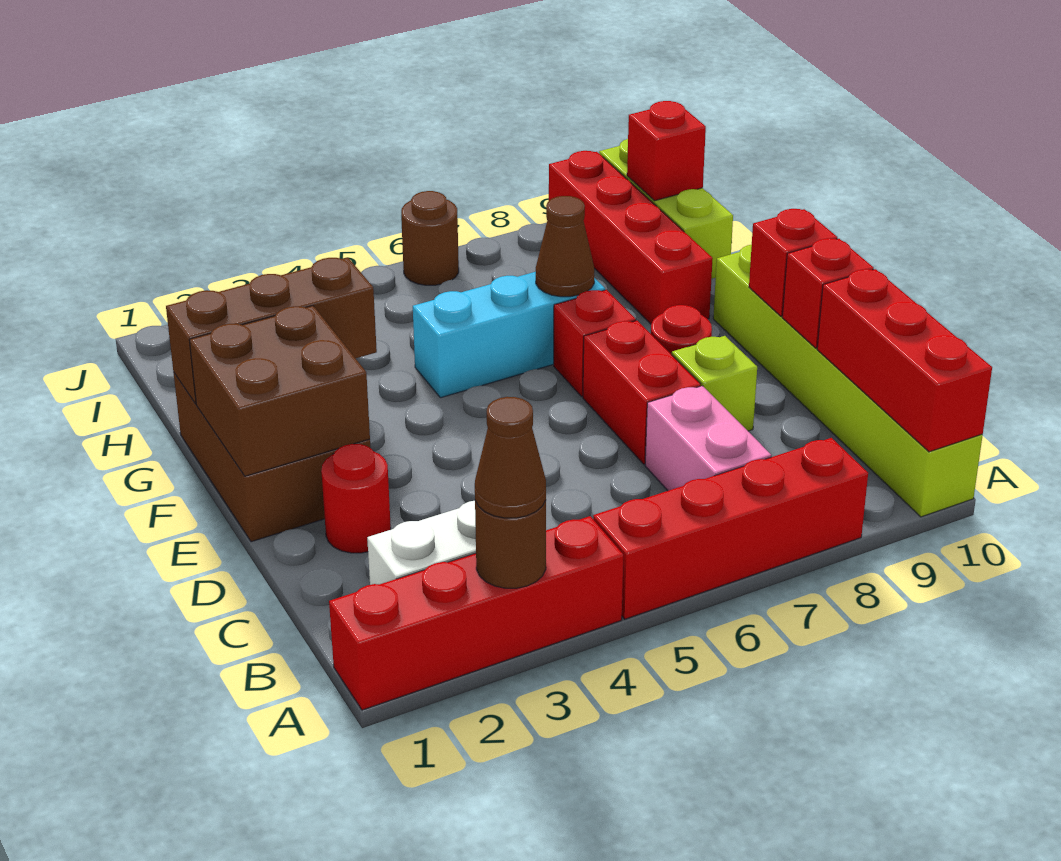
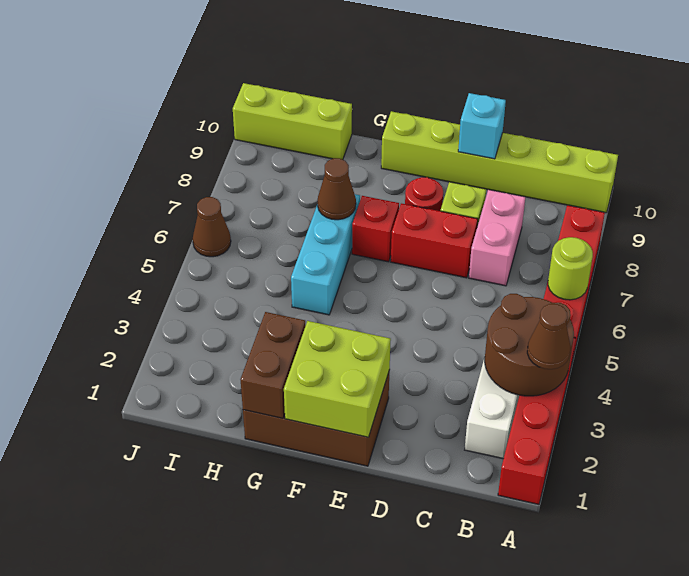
brown round brick A3 level 2 -> brown round brick A3:B4 level 2
none -> lime round brick A6 level 2
red brick A10:C10 level 2 -> none
pink brick B7:C7 level 1 -> pink brick C7:C8 level 1
red round brick D2 level 1 -> none
red brick D10 level 2 -> cyan brick D10 level 2
brown brick E1:F2 level 2 -> lime brick E1:F2 level 2
red brick E10 level 2 -> none
brown brick G1:G3 level 2 -> brown brick G1:G2 level 2
red brick G9:J9 level 1 -> none
red brick I10 level 2 -> none
brown round brick J6 level 1 -> brown cone J6 level 1

